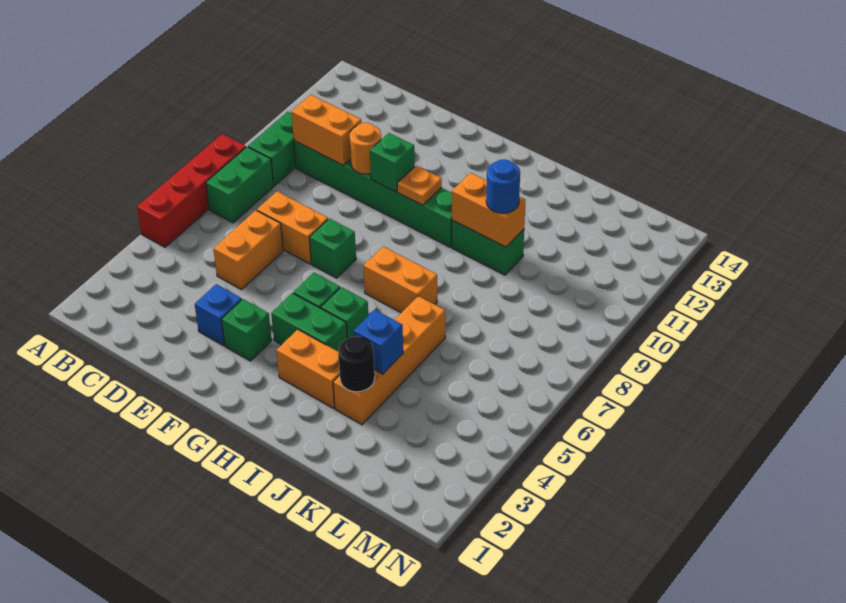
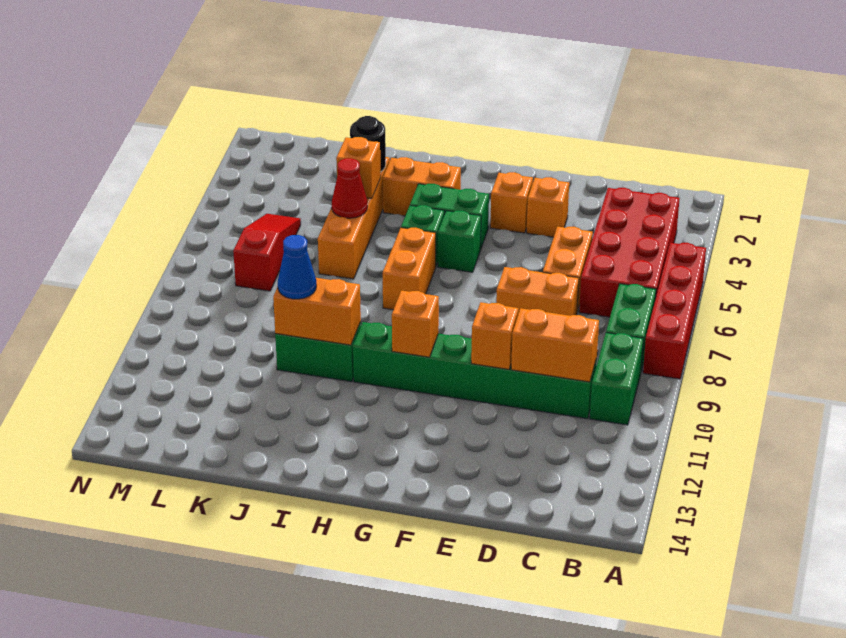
none -> red brick B3:C6 level 1
blue brick E3 level 1 -> orange brick E3 level 1
orange round brick E10 level 2 -> orange brick E10 level 2
green brick F3 level 1 -> orange brick F3 level 1
green brick F7 level 1 -> none
green brick F10 level 2 -> none
orange plate G10 level 2 -> orange brick G10 level 2
orange brick H7:I7 level 1 -> orange brick H6:H7 level 1
blue brick J4 level 2 -> orange brick J4 level 2
none -> red cone J5 level 2
blue round brick J10 level 3 -> blue cone J10 level 3
none -> red slope L5:L7 level 1 top 7

